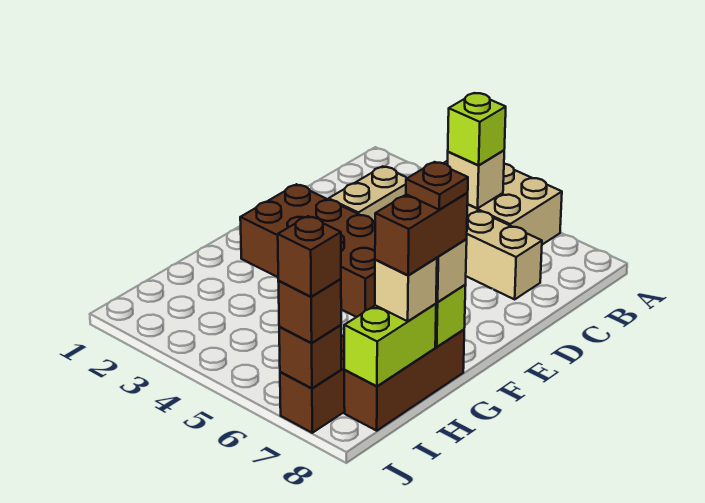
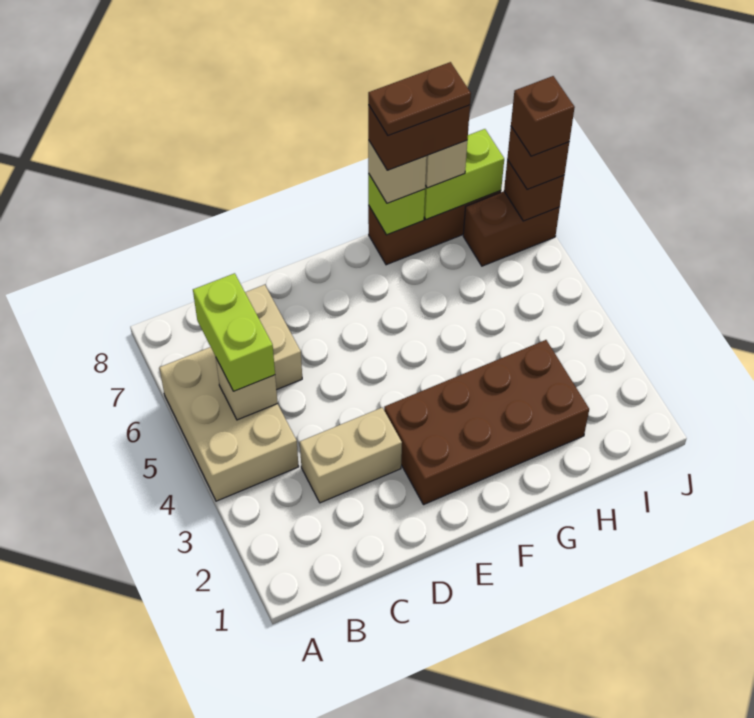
lime brick B5 level 3 -> lime brick B5:B6 level 3
brown brick E2:F5 level 1 -> brown brick E2:H3 level 1
brown plate G8 level 5 -> brown plate G8:H8 level 5

